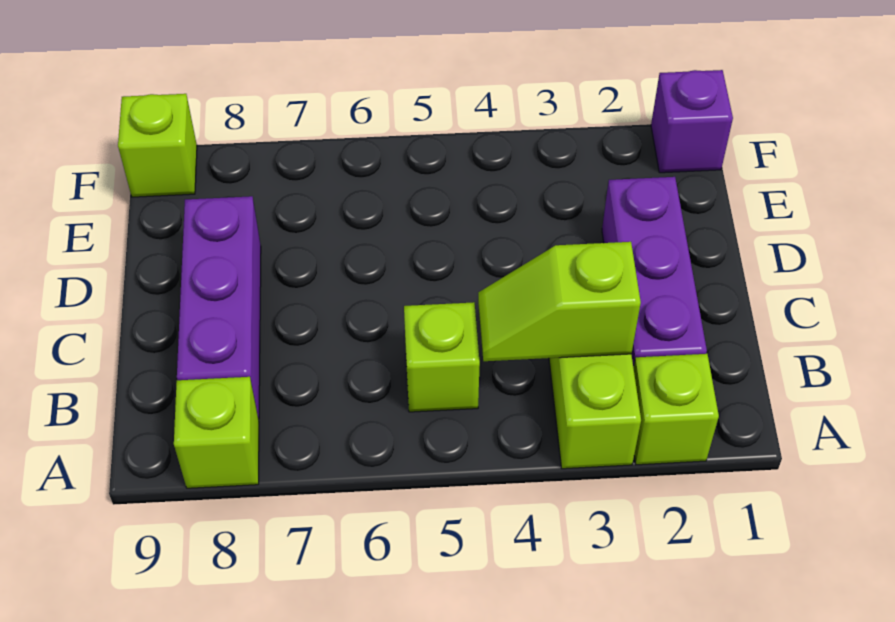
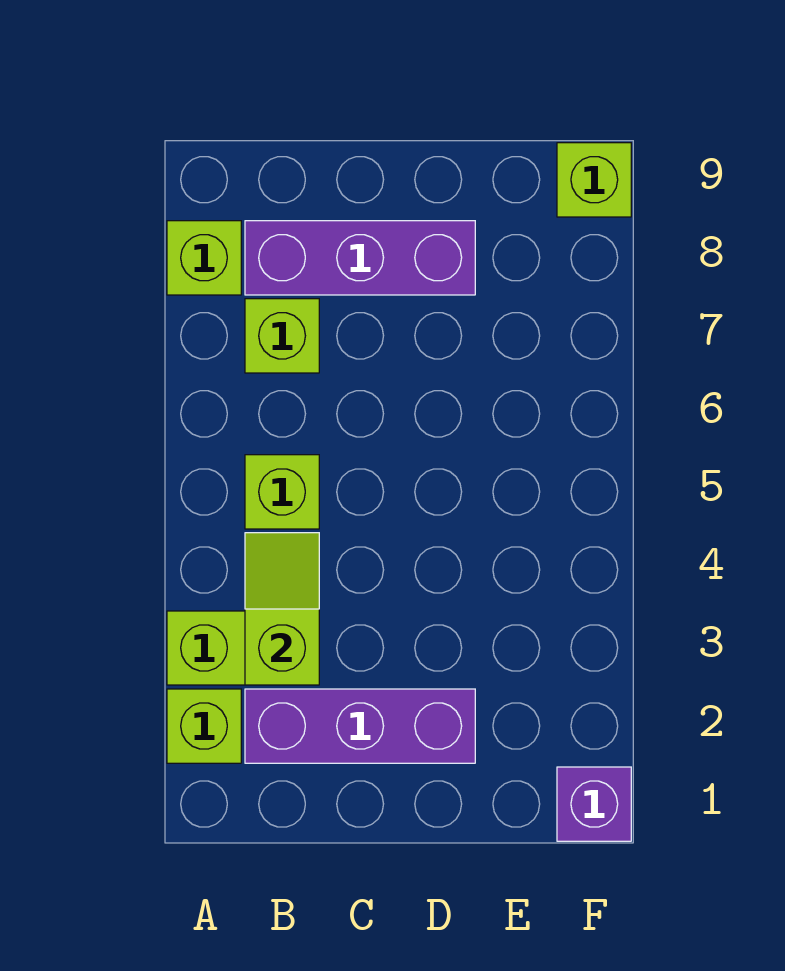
none -> lime brick B7 level 1

